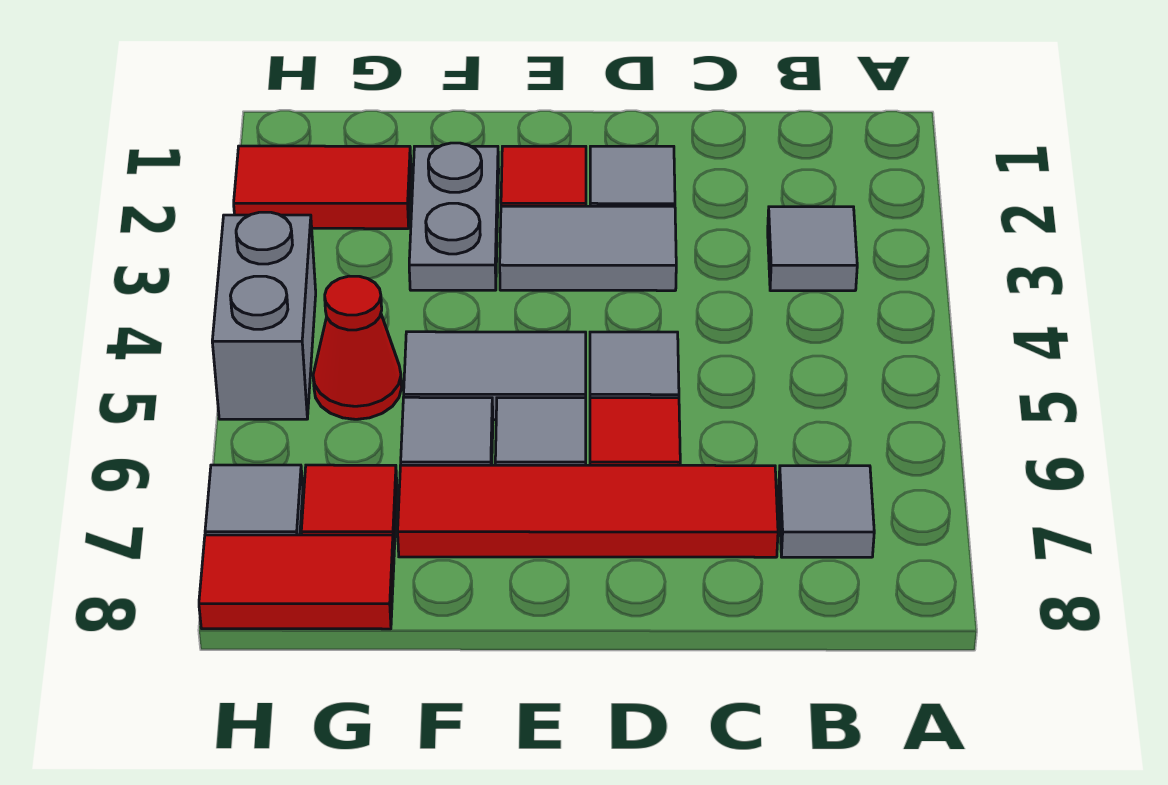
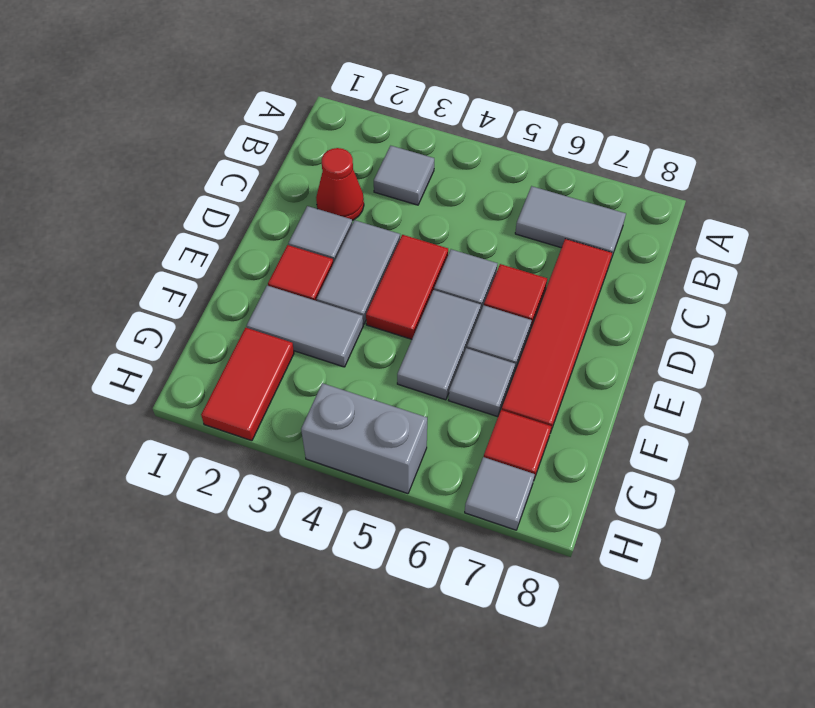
grey tile B7 level 1 -> grey tile B6:B7 level 1
grey plate F2:F3 level 1 -> grey tile F2:F3 level 1
red cone G5 level 1 -> red cone C2 level 1
red tile G8:H8 level 1 -> red tile D4:E4 level 1

